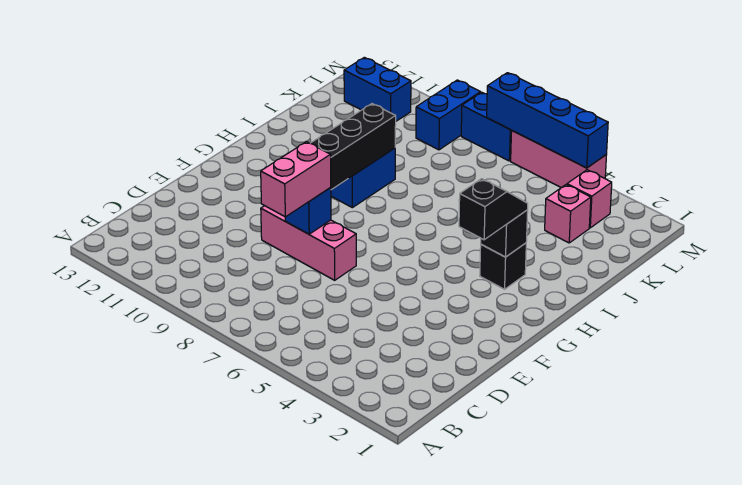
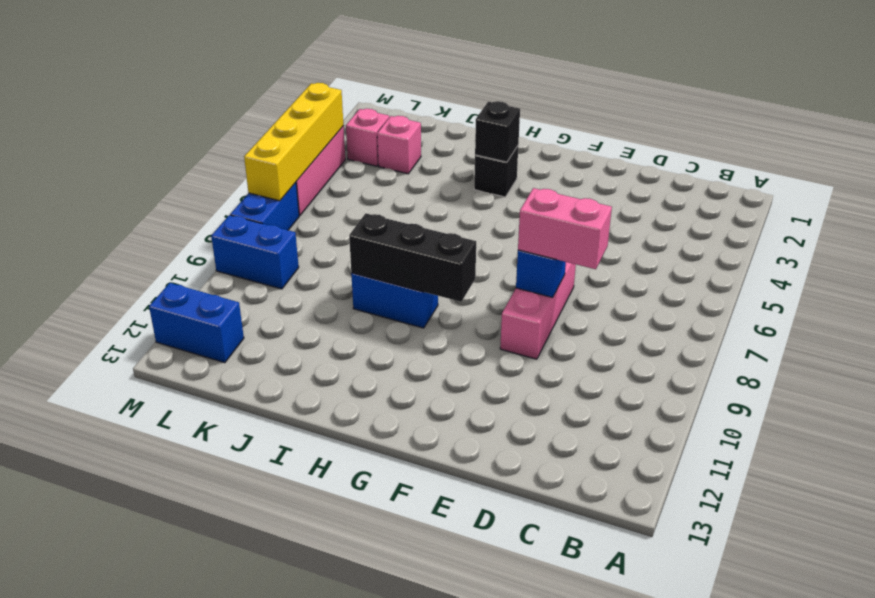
black slope G3:H3 level 3 top G -> none
blue brick L11:L12 level 1 -> blue brick L12:M12 level 1
blue brick M4:M7 level 2 -> yellow brick M4:M7 level 2

